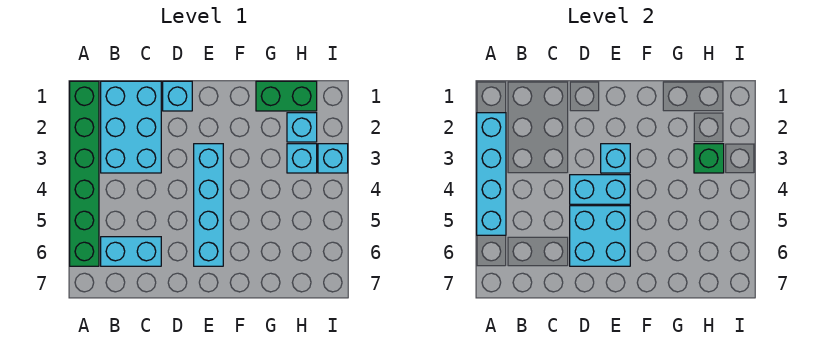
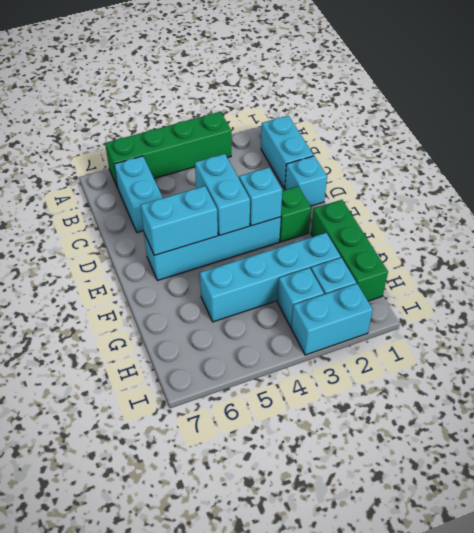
green brick A1:A6 level 1 -> green brick A3:A6 level 1
cyan brick A2:A5 level 2 -> cyan brick G2:G5 level 1
cyan brick B1:C3 level 1 -> cyan brick B1:C1 level 1
cyan brick D5:E6 level 2 -> cyan brick E5:E6 level 2
green brick G1:H1 level 1 -> green brick F1:H1 level 1
green brick H3 level 2 -> green brick E2 level 1
cyan brick I3 level 1 -> cyan brick I2:I3 level 1

